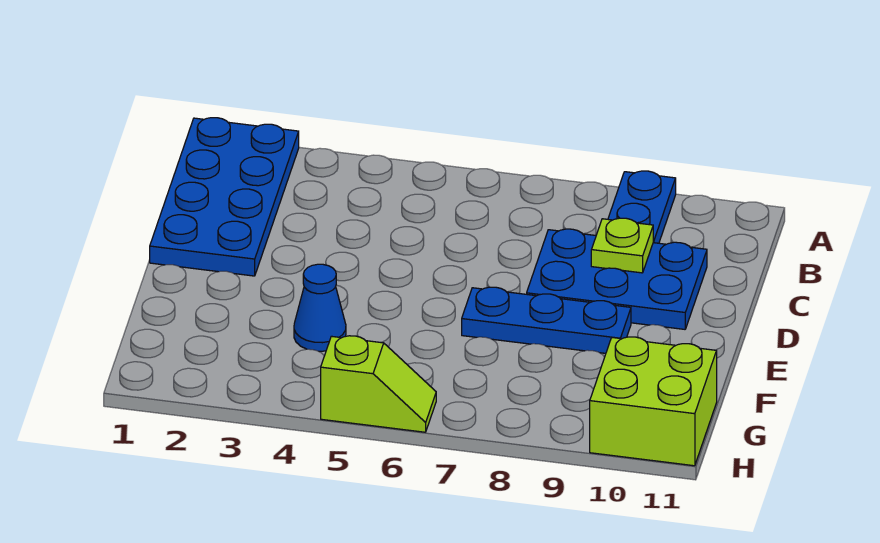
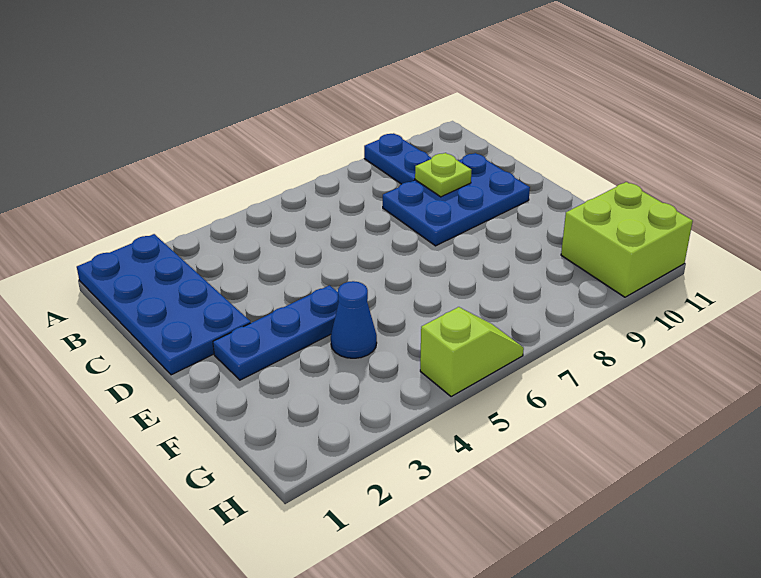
blue plate E7:E9 level 1 -> blue plate E2:E4 level 1

